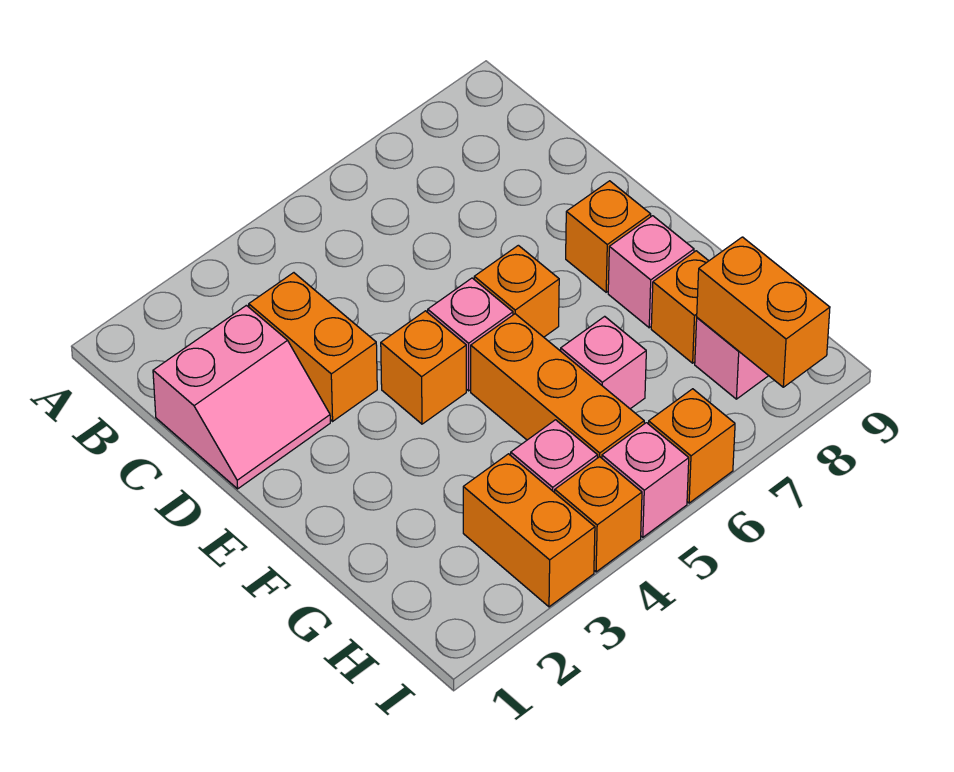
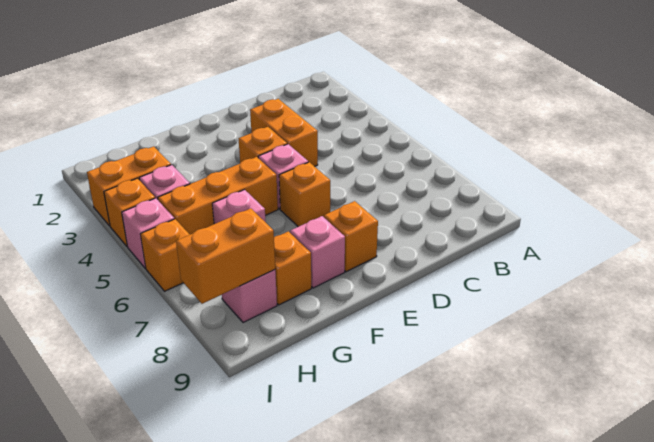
pink slope C1:D2 level 1 top C -> none
orange brick C3:D3 level 1 -> orange brick D3:D4 level 1

